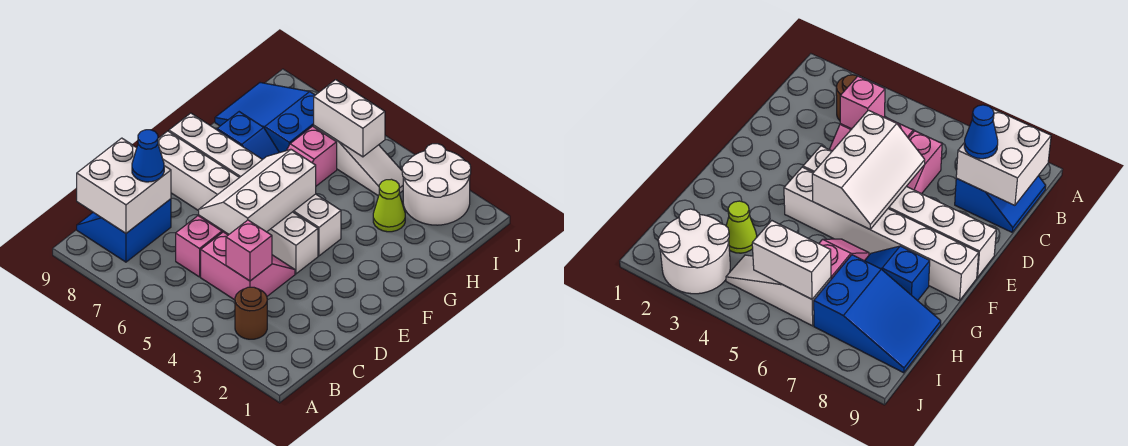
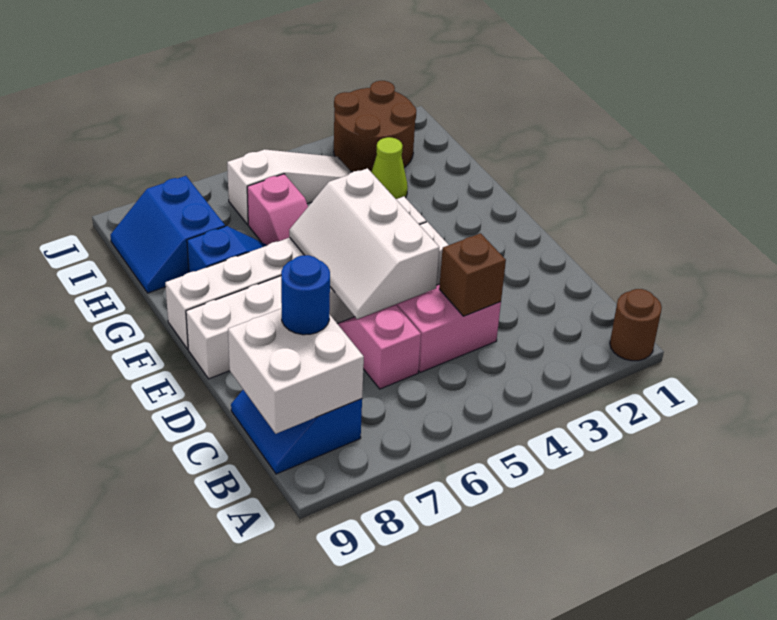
brown round brick B3 level 1 -> brown round brick A1 level 1
pink brick C4 level 2 -> brown brick C4 level 2
blue cone C8 level 3 -> blue round brick C8 level 3
blue slope H7:I9 level 1 top 7 -> blue slope H8:I9 level 1 top 8
white round brick I2:J3 level 1 -> brown round brick I2:J3 level 1
white brick I5:I6 level 2 -> none

